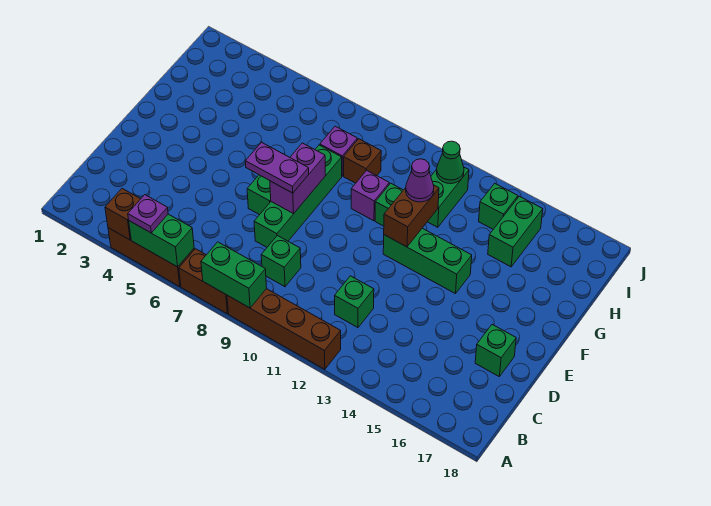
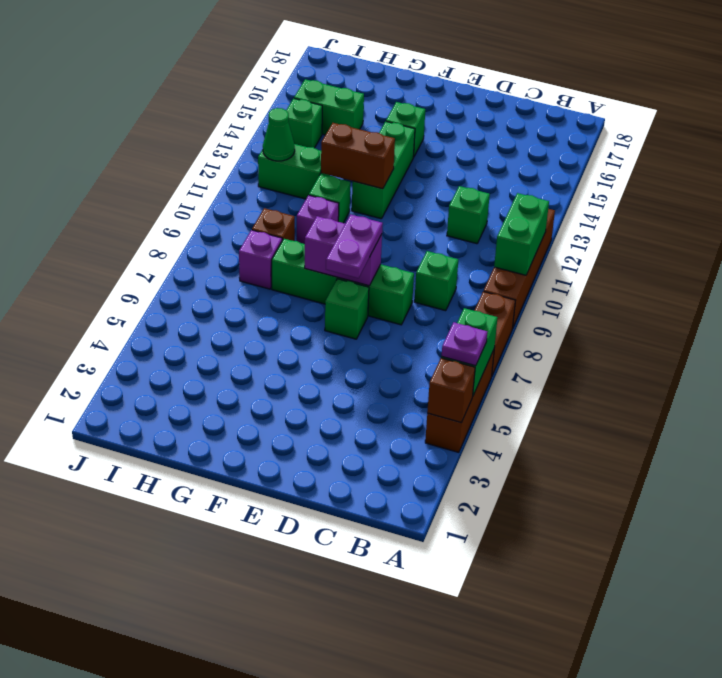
green brick A8:A9 level 2 -> green brick A10:A11 level 2
green brick D17 level 1 -> green brick F15 level 1
purple cone G12 level 3 -> none

